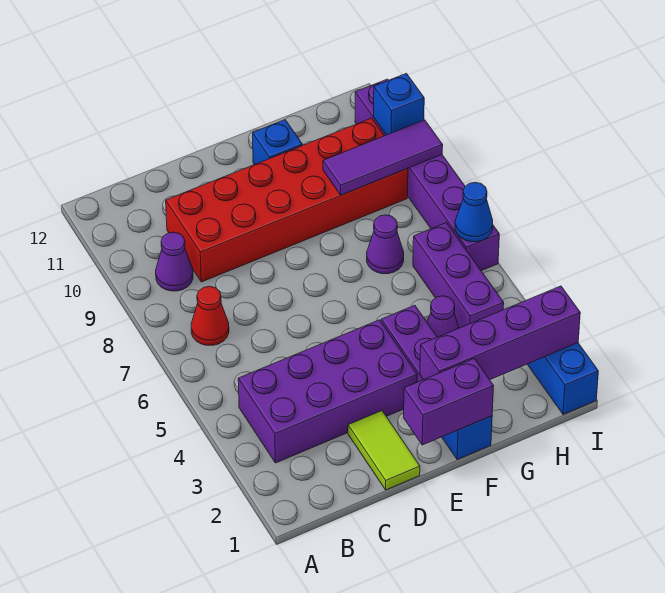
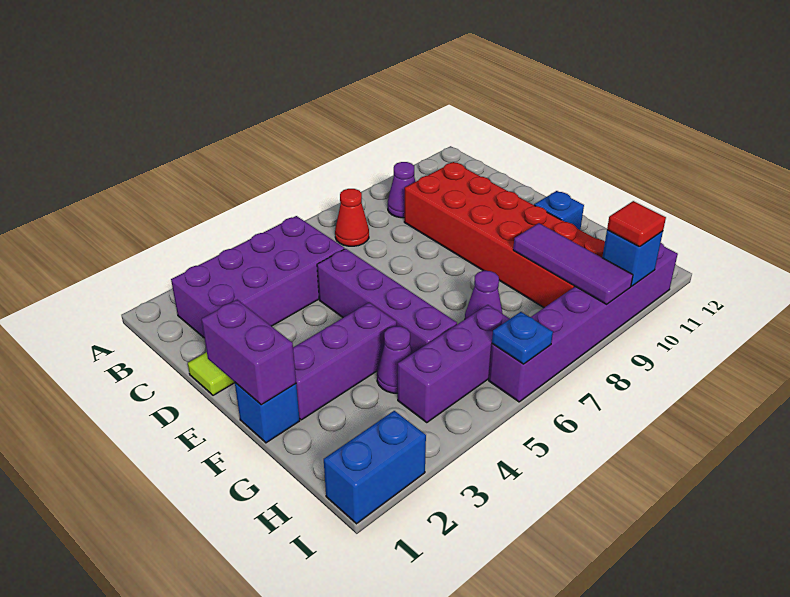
purple brick B3:E4 level 1 -> purple brick B2:C5 level 1
purple brick F2:I2 level 2 -> purple brick D5:G5 level 1
blue cone I6 level 2 -> blue plate I6 level 2
none -> red tile I10 level 3

